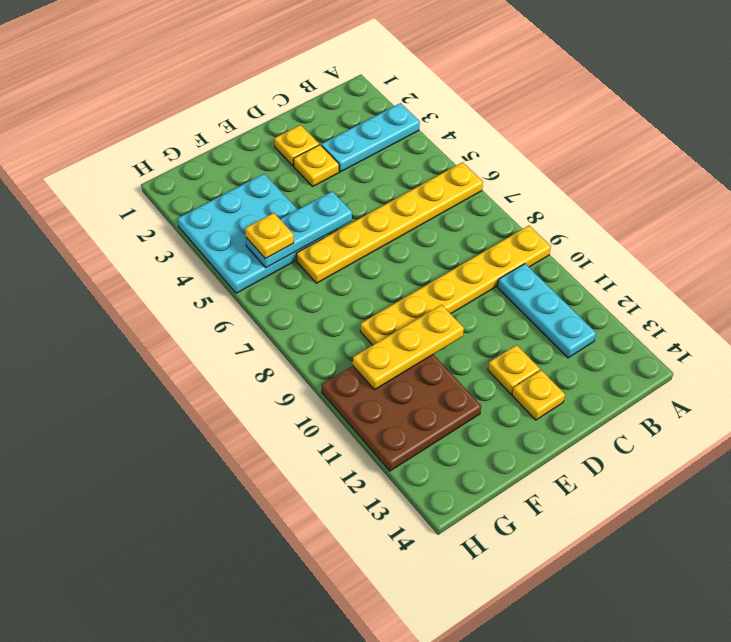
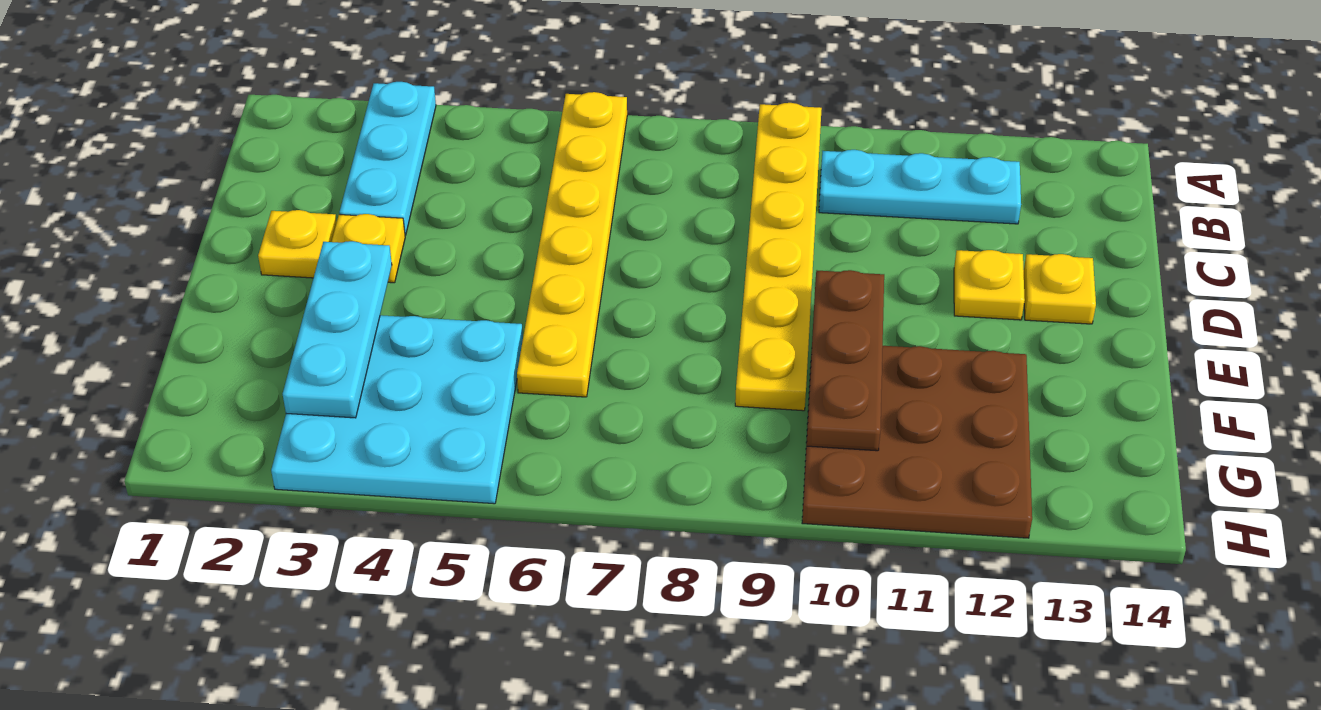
cyan plate E5:G5 level 2 -> cyan plate E3:G3 level 2
yellow plate E10:G10 level 2 -> brown plate E10:G10 level 2
yellow plate G5 level 3 -> none

